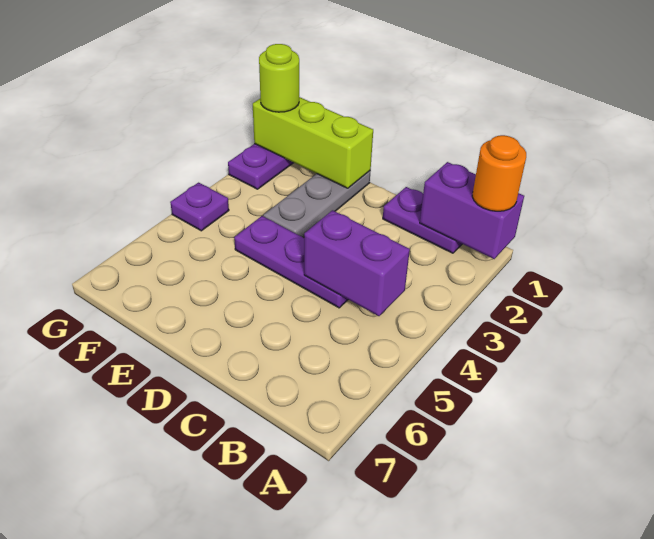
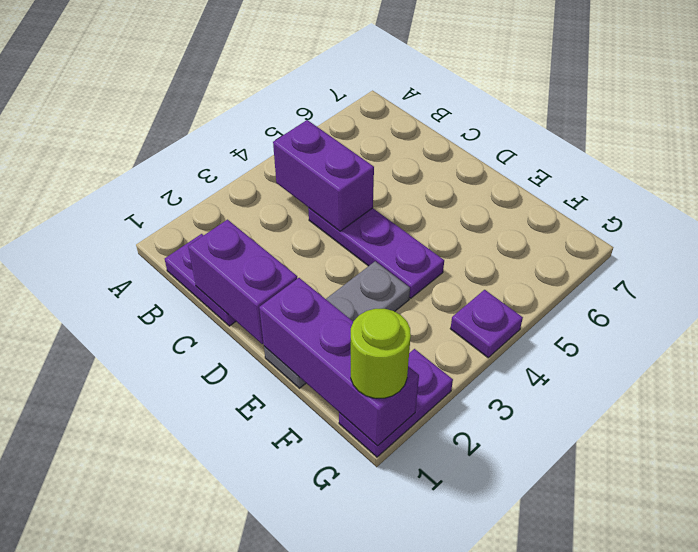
purple brick A1:B1 level 2 -> purple brick C1:D1 level 2
orange round brick A1 level 3 -> none
lime brick E1:G1 level 2 -> purple brick E1:G1 level 2

